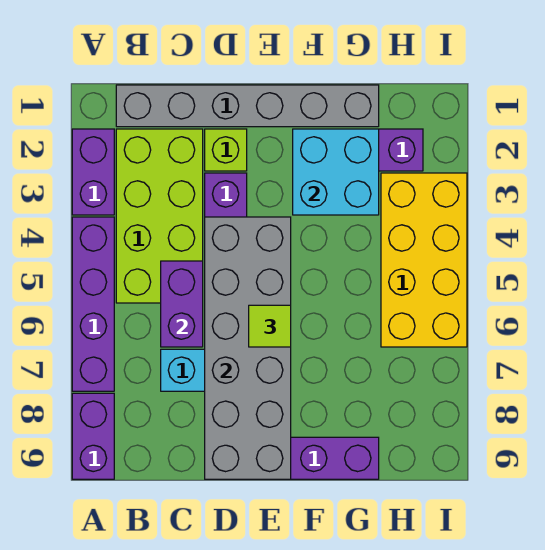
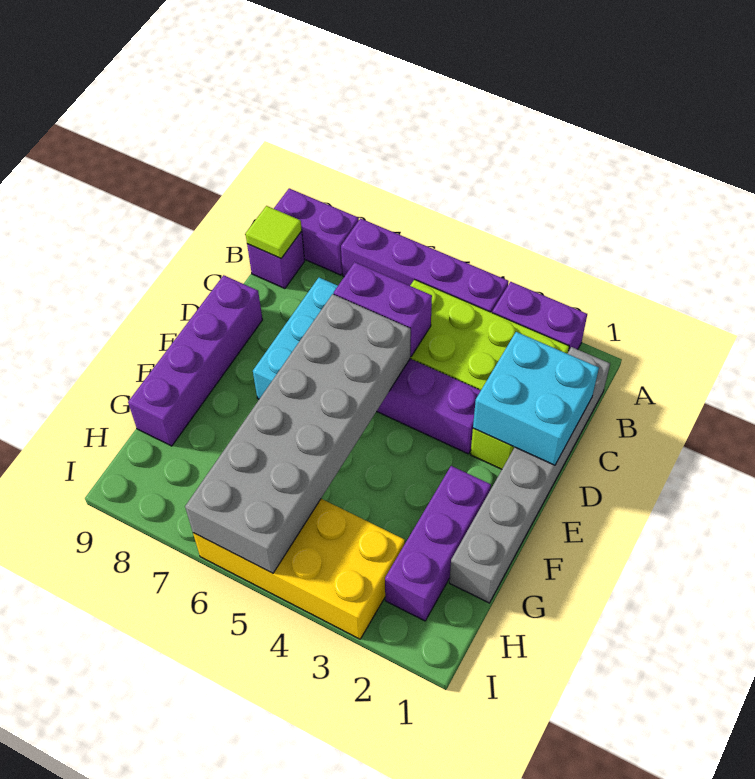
none -> purple brick B9 level 1
grey brick D4:E9 level 2 -> grey brick D5:I6 level 2
lime tile E6 level 3 -> lime tile B9 level 2
cyan brick F2:G3 level 2 -> cyan brick C1:D2 level 2

